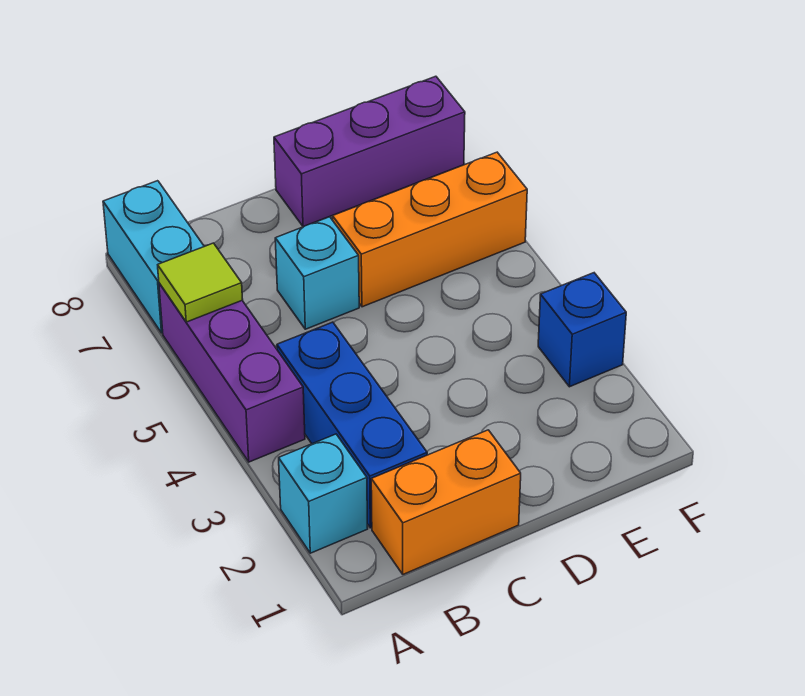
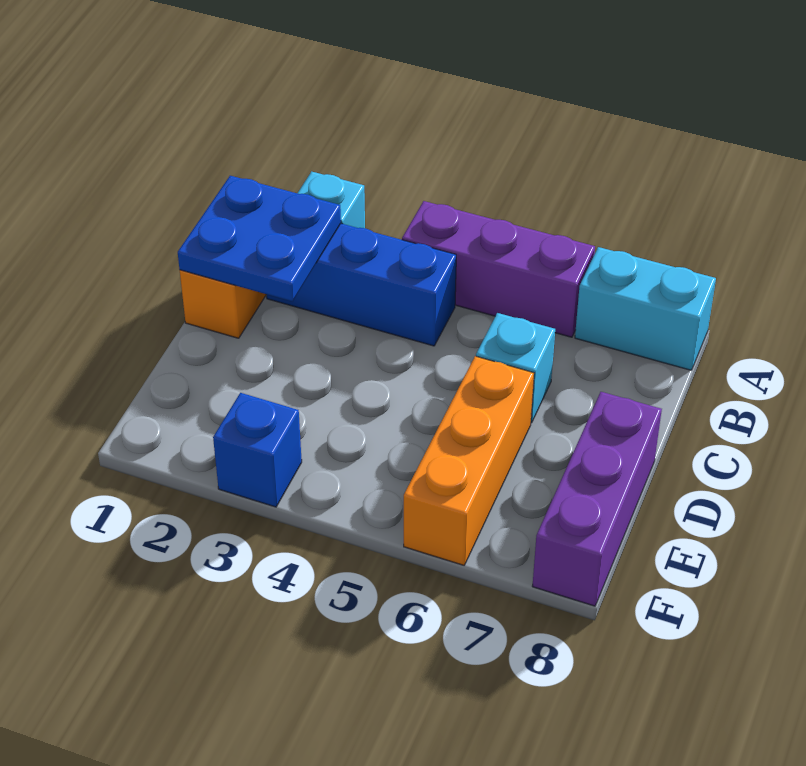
lime tile A6 level 2 -> none
none -> blue plate B1:C2 level 2

